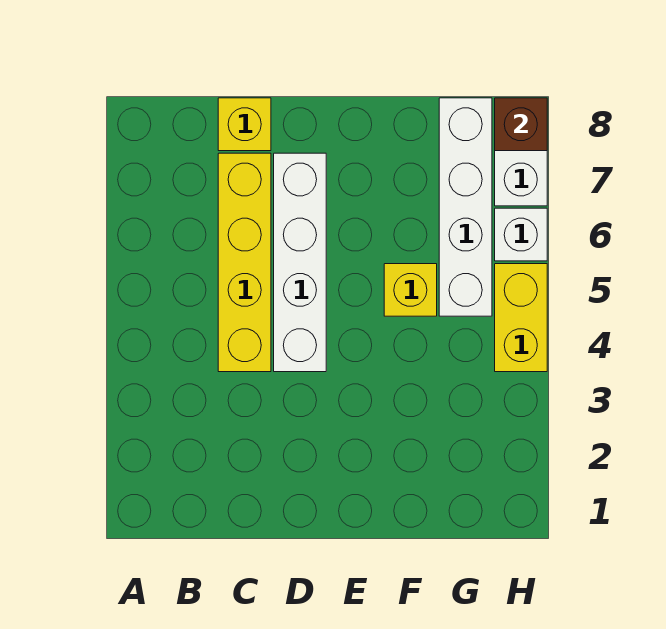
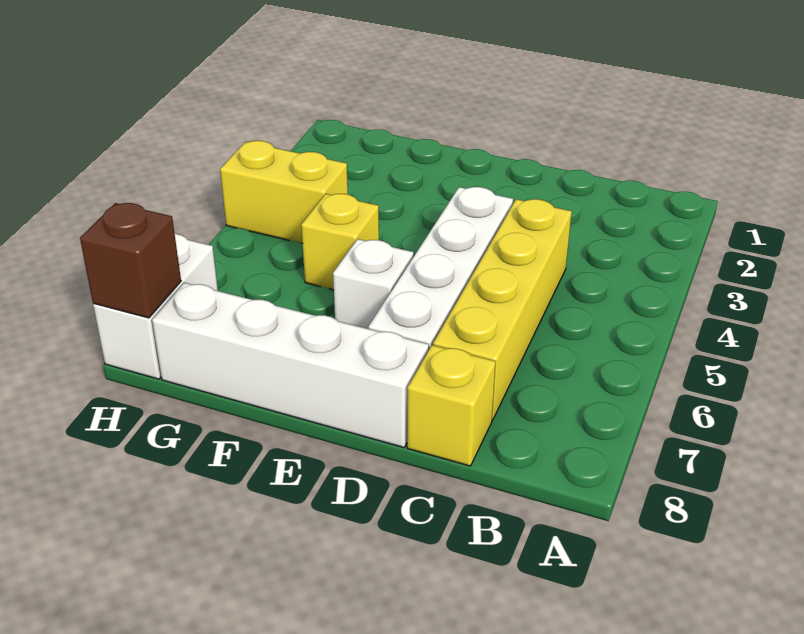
white brick G5:G8 level 1 -> white brick D8:G8 level 1
yellow brick H4:H5 level 1 -> yellow brick G4:H4 level 1
white brick H6 level 1 -> white brick E6 level 1

